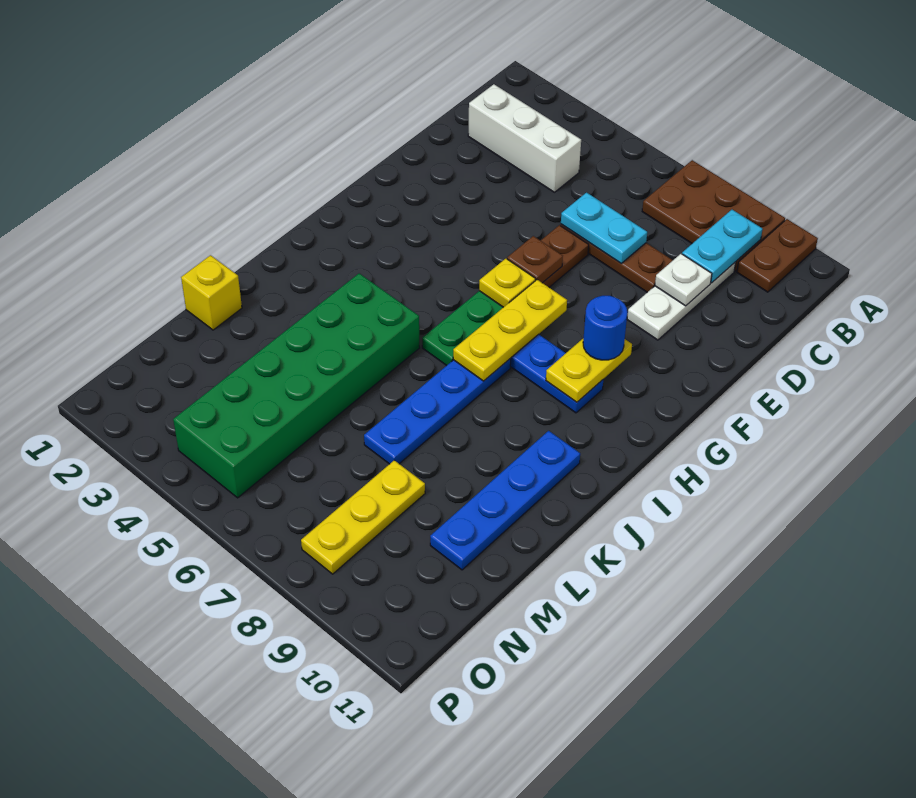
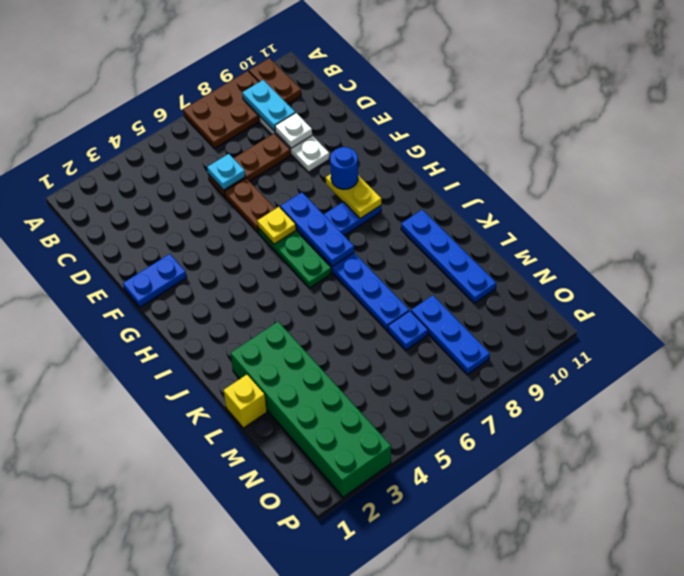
white brick C2:C4 level 1 -> none
cyan plate D6:D7 level 2 -> cyan plate D6 level 2
none -> blue plate F1:F2 level 1
brown plate F6 level 2 -> none
yellow plate G7:I7 level 2 -> blue plate G7:I7 level 2
green brick J4:O5 level 1 -> green brick K2:P3 level 1
none -> blue plate M7 level 1
yellow plate M8:O8 level 1 -> blue plate M8:O8 level 1

